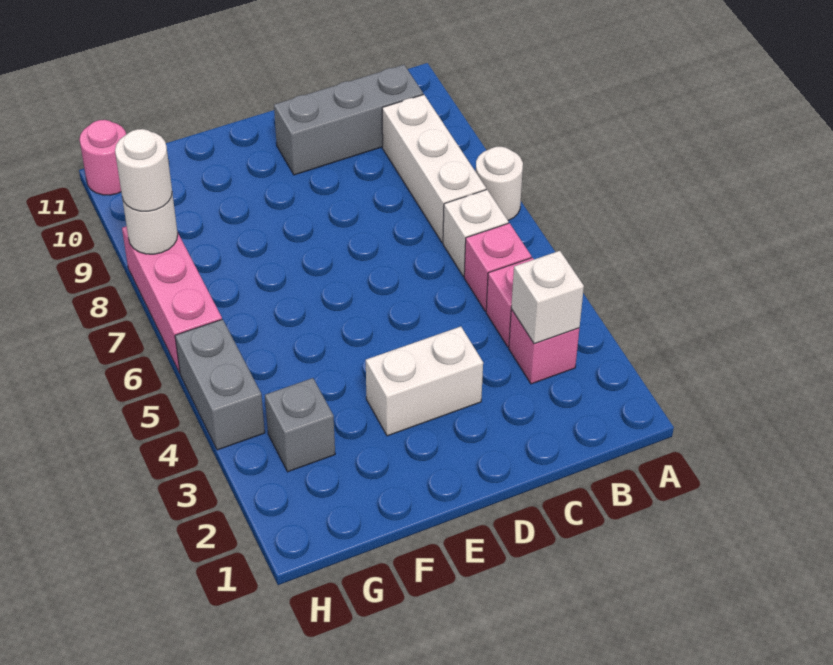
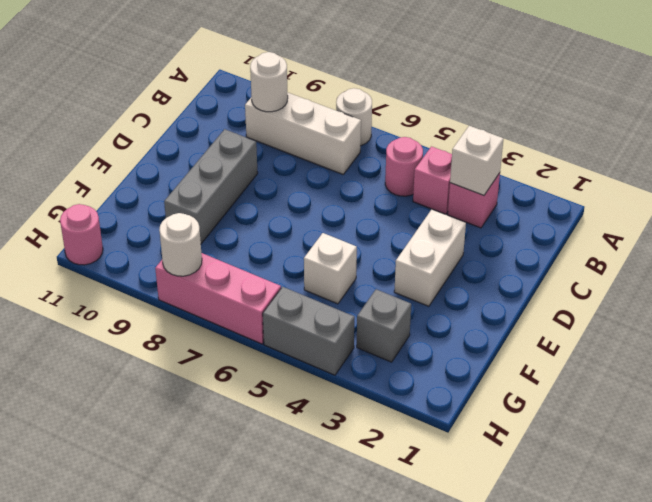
pink brick B5 level 1 -> pink round brick B5 level 1
white brick B6 level 1 -> white brick F5 level 1
grey brick B10:D10 level 1 -> grey brick D9:F9 level 1
white round brick H8 level 3 -> white round brick B9 level 2

